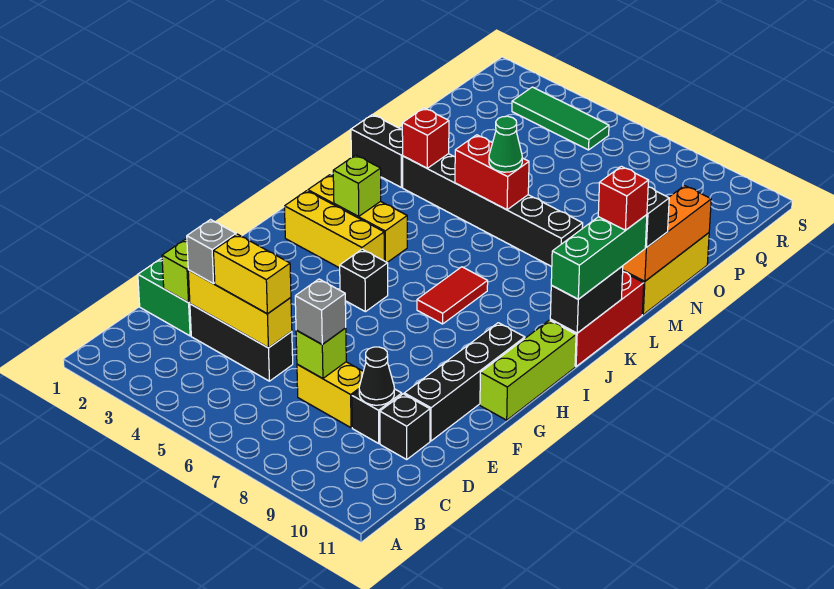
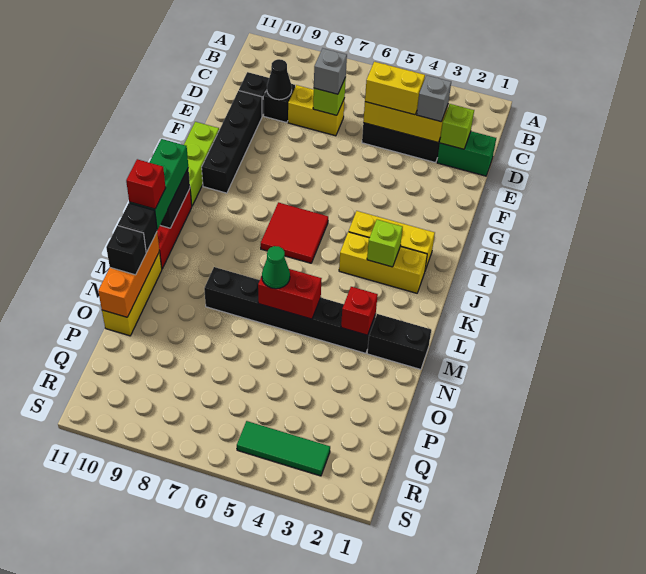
black brick H5 level 1 -> black brick N11 level 3
red tile I7:J7 level 1 -> red tile I6:J7 level 1

